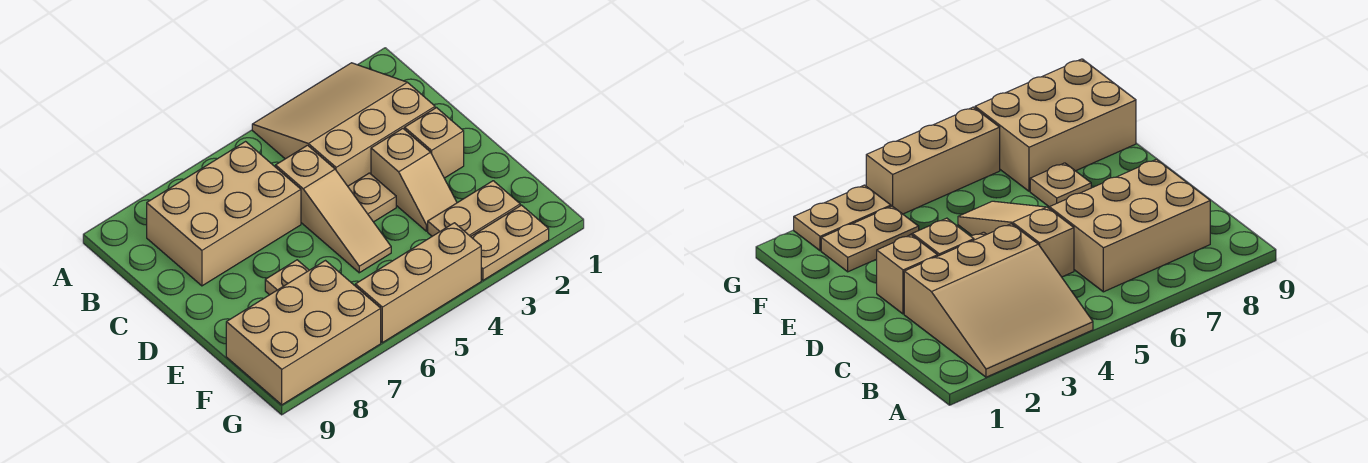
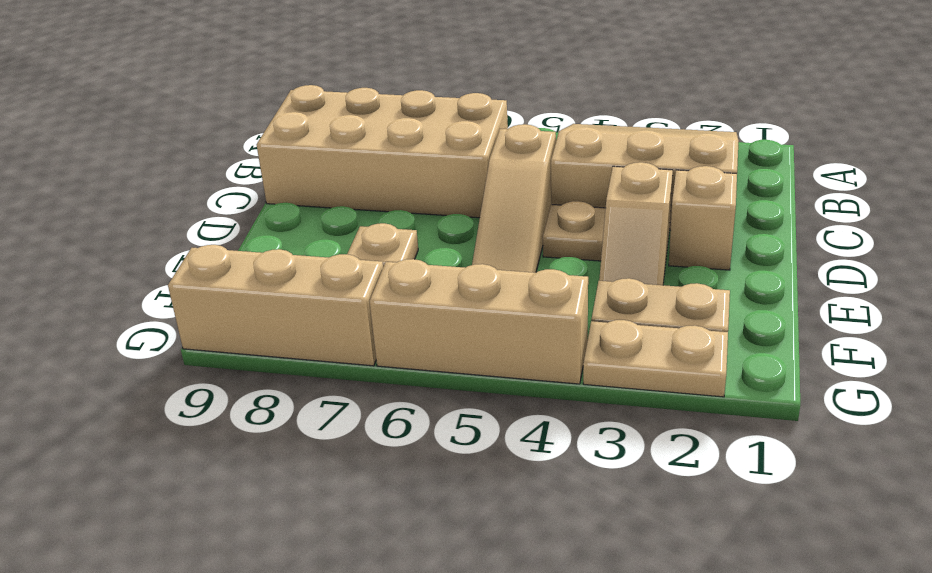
tan brick B6:C8 level 1 -> tan brick B6:C9 level 1
tan brick F7:G9 level 1 -> tan brick G7:G9 level 1

